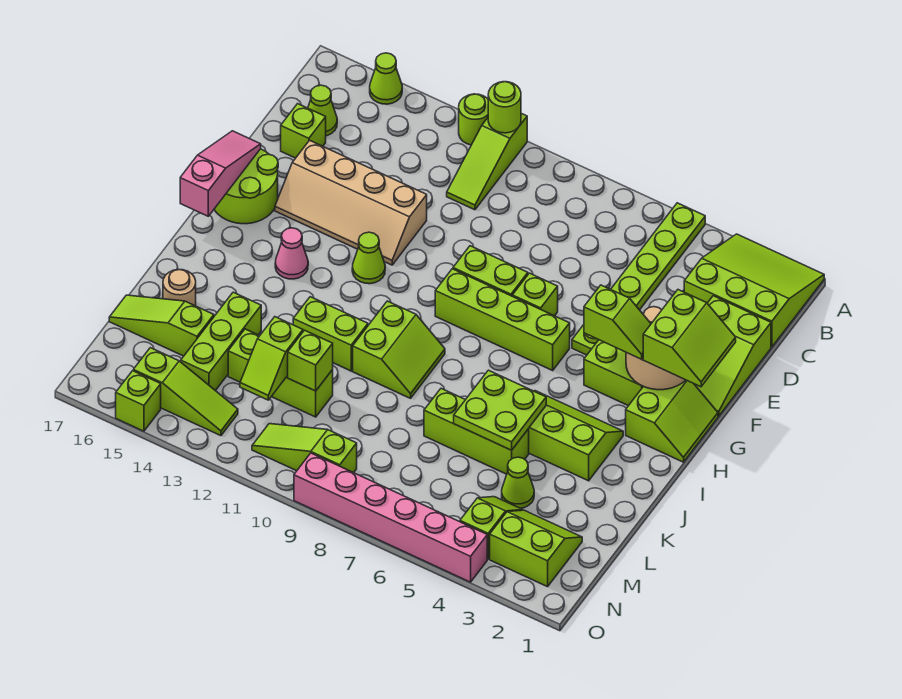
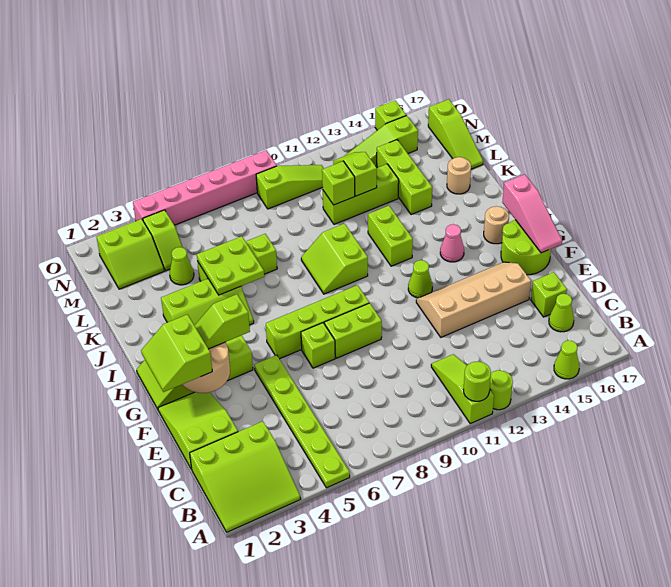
none -> tan round brick H16 level 1
lime brick J11:J12 level 1 -> lime brick I12:J12 level 1
lime slope L15:L17 level 1 top 15 -> lime slope L17:N17 level 1 top N

